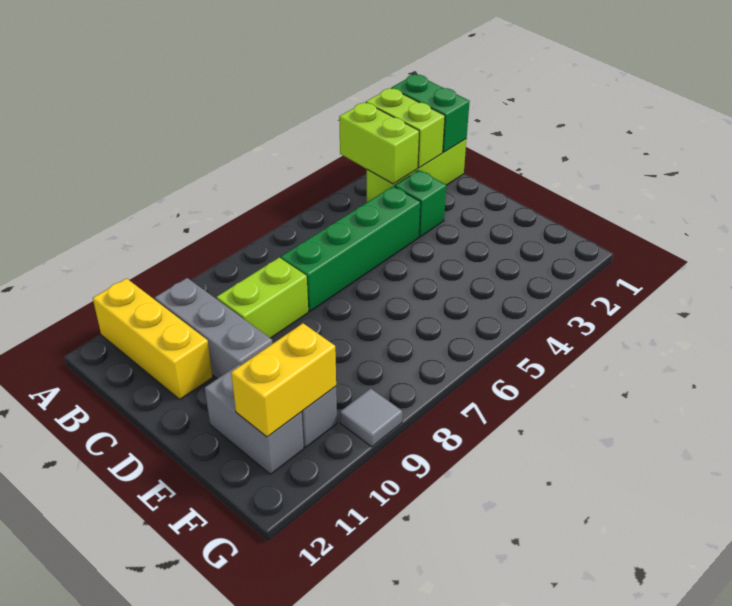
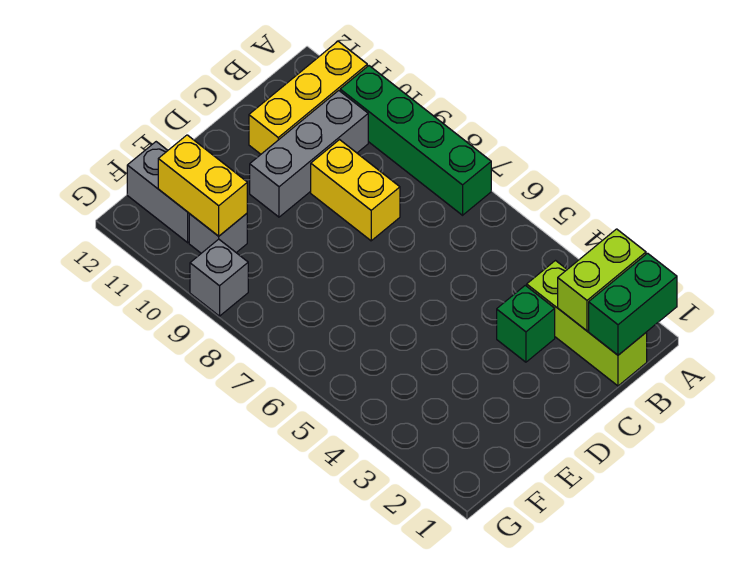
lime brick A3:B3 level 2 -> none
green brick C4:C7 level 1 -> green brick A7:A10 level 1
lime brick C8:C9 level 1 -> yellow brick C8:C9 level 1
grey brick E11:F11 level 1 -> grey brick F11:F12 level 1
grey tile G9 level 1 -> grey brick G9 level 1

